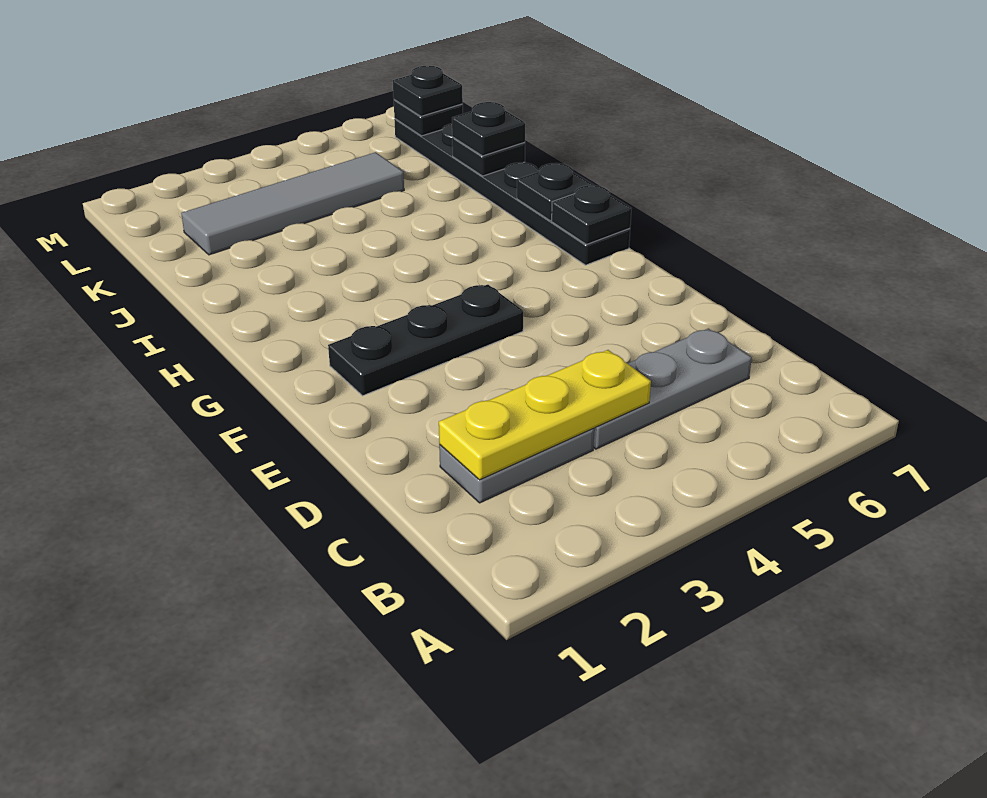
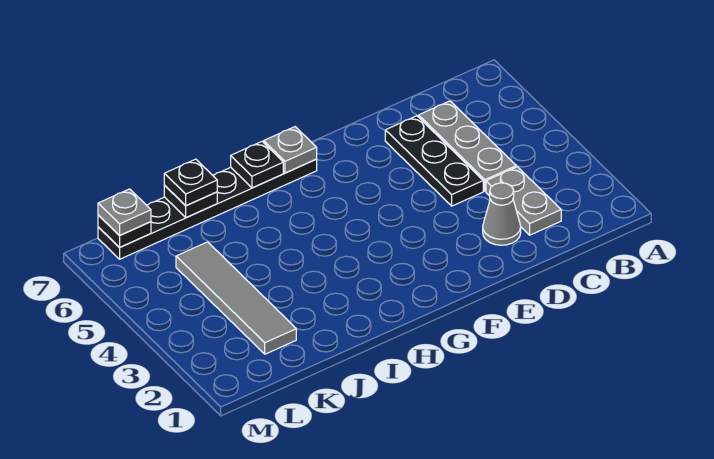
yellow plate C2:C4 level 2 -> none
none -> grey cone D2 level 1
black plate F2:F4 level 1 -> black plate D4:D6 level 1
black plate G7 level 2 -> grey plate G7 level 2
black plate L7 level 3 -> grey plate L7 level 3

